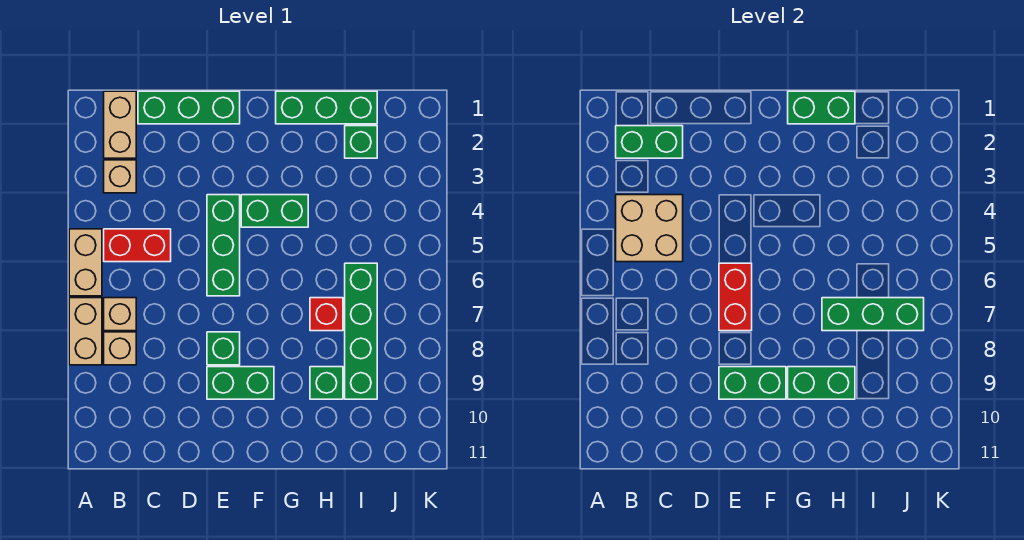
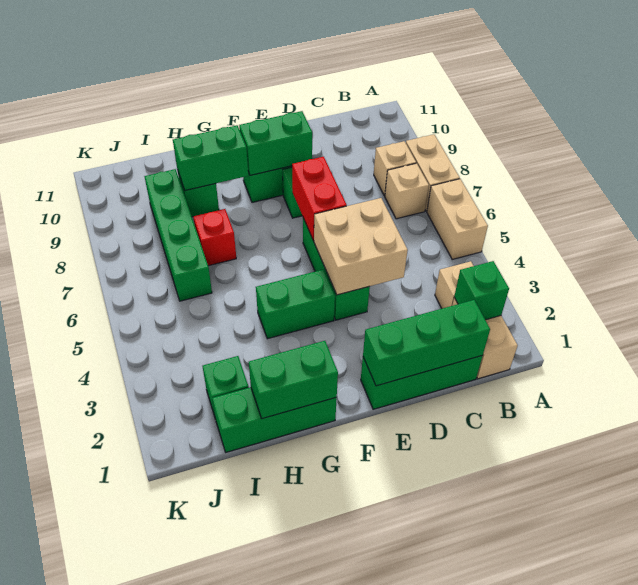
green brick B2:C2 level 2 -> green brick B2 level 2
tan brick B4:C5 level 2 -> tan brick D4:E5 level 2
red brick B5:C5 level 1 -> none
green brick H7:J7 level 2 -> green brick C1:E1 level 2

